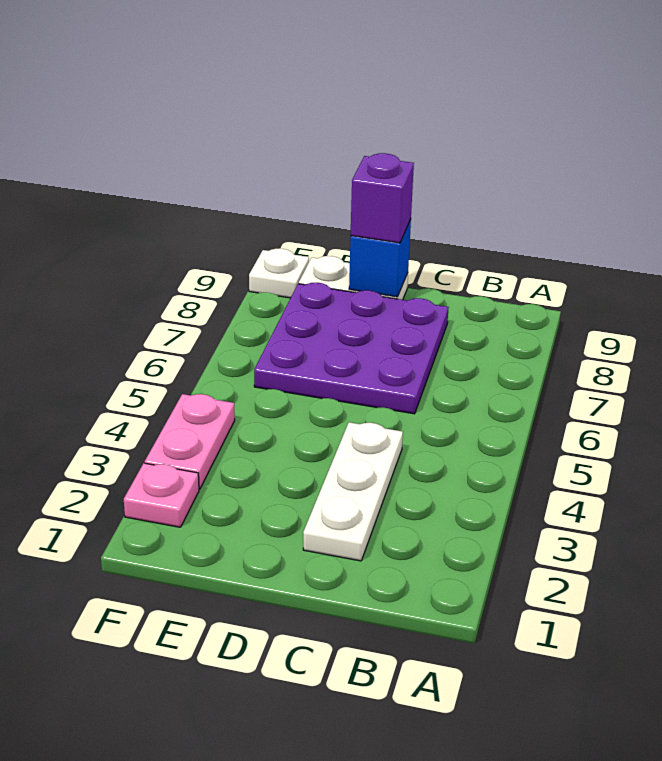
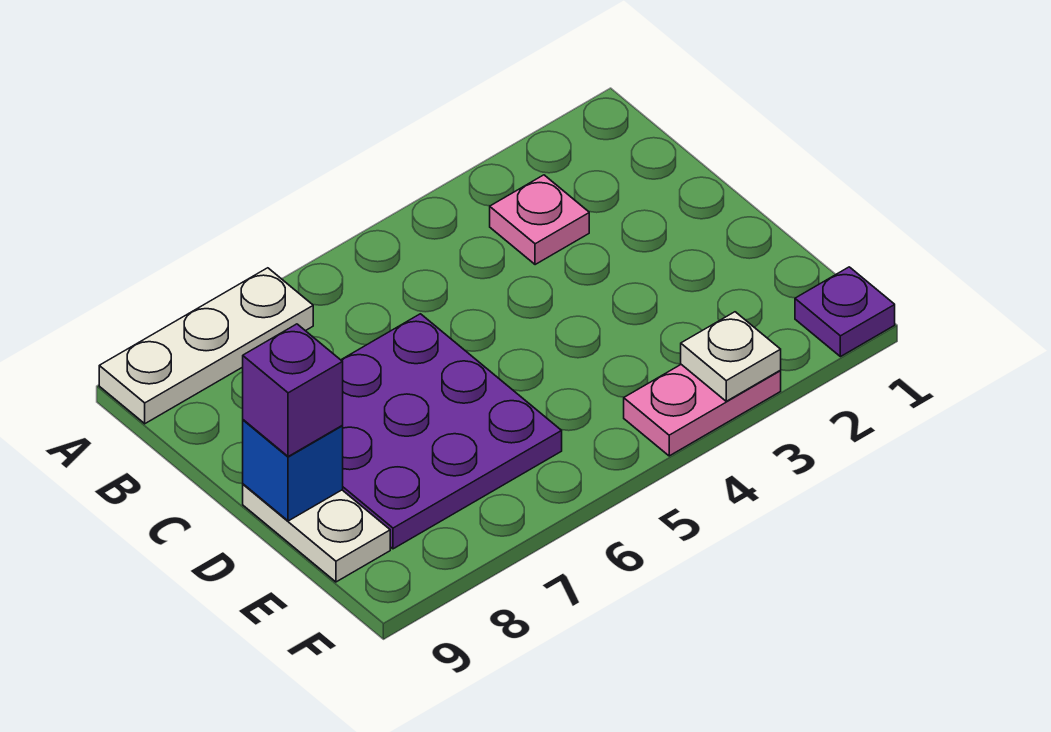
white plate C2:C4 level 1 -> white plate A7:A9 level 1
none -> purple plate F1 level 1
pink plate F2 level 1 -> pink plate B3 level 1
white plate F9 level 1 -> white plate F3 level 2

